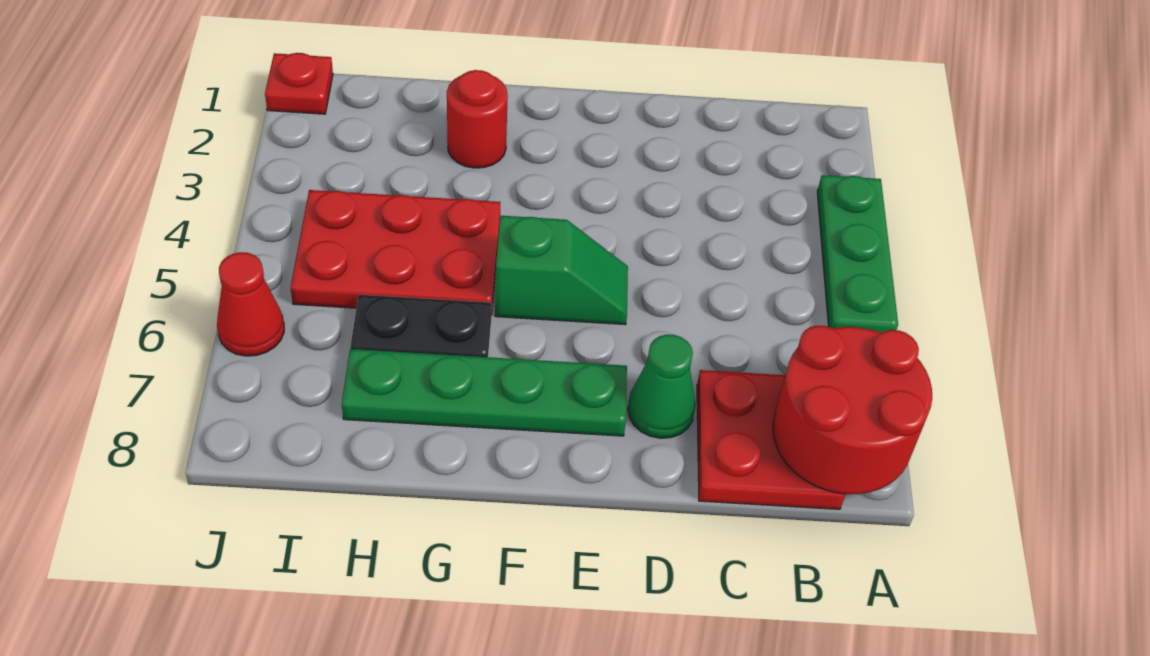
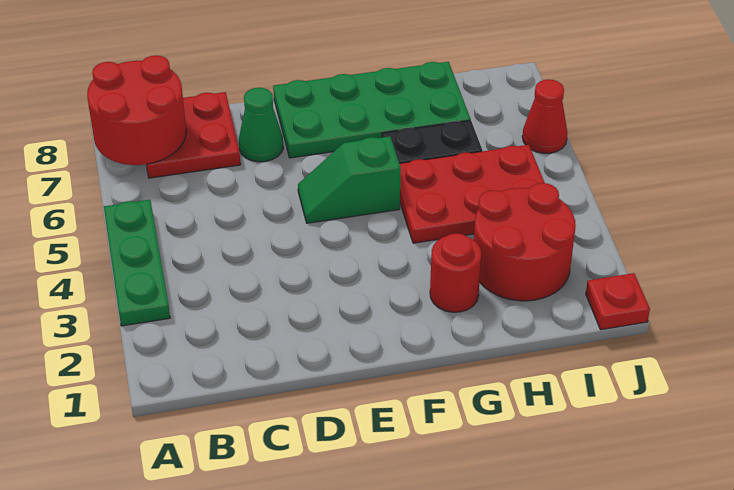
green plate E7:H7 level 1 -> green plate E7:H8 level 1
none -> red round brick H2:I3 level 1

